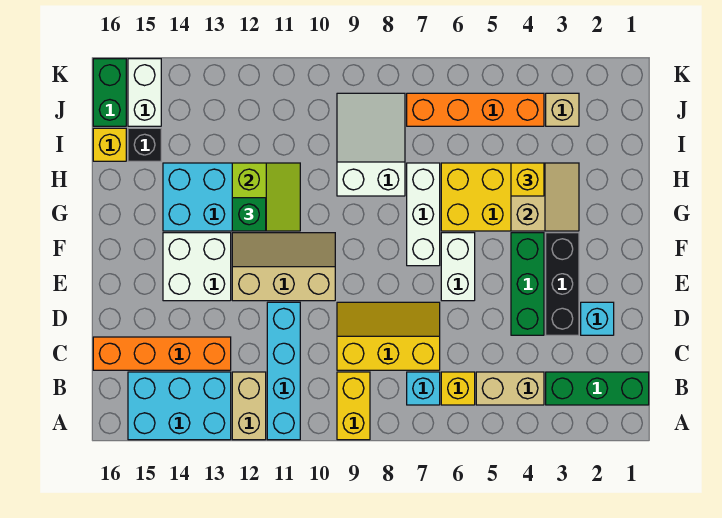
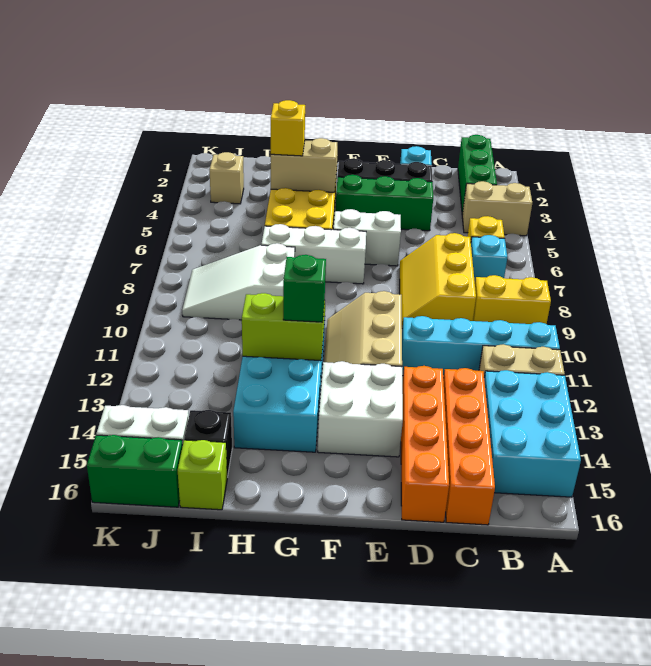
tan brick B4:B5 level 1 -> tan brick A4:B4 level 1
yellow brick I16 level 1 -> lime brick I16 level 1
orange brick J4:J7 level 1 -> orange brick D13:D16 level 1

